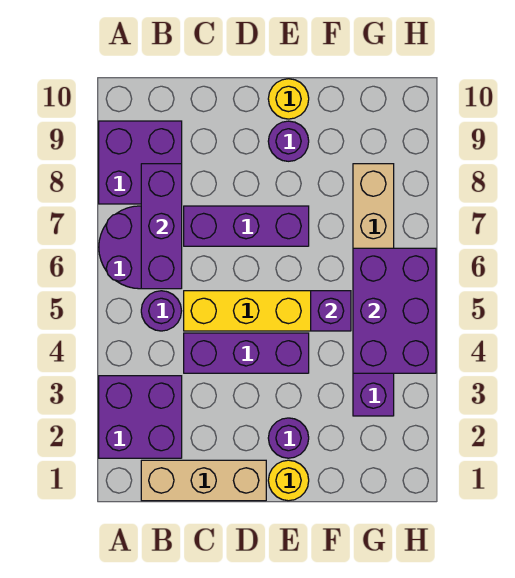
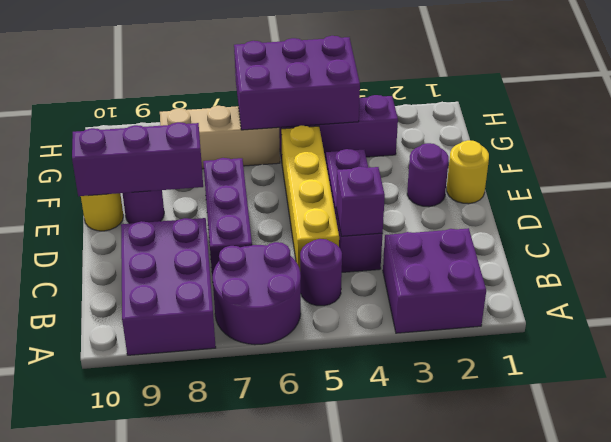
purple brick A8:B9 level 1 -> purple brick A8:C9 level 1
tan brick B1:D1 level 1 -> none
purple brick B6:B8 level 2 -> purple brick E8:E10 level 2
purple brick F5 level 2 -> purple brick C4 level 2

